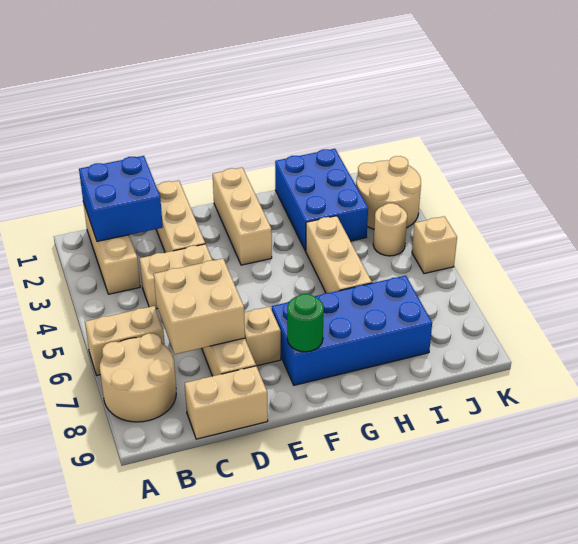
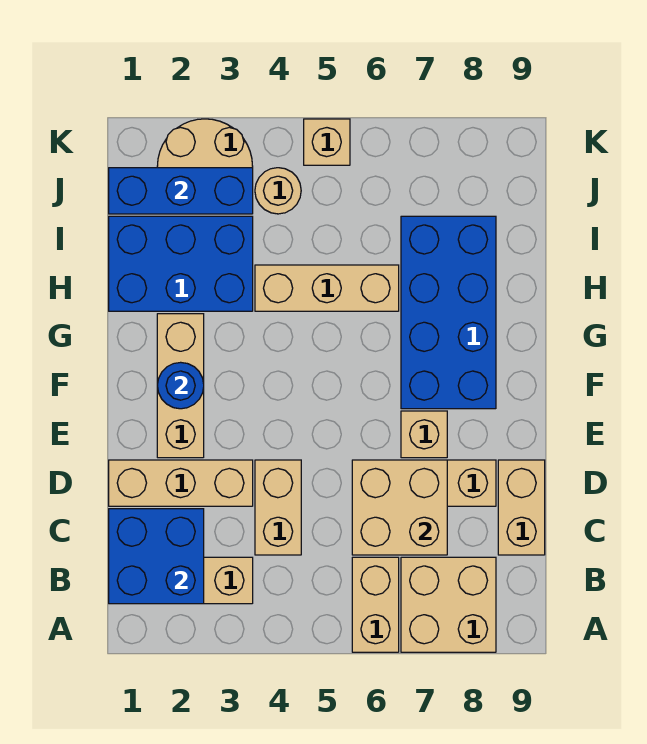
tan round brick A7:B8 level 1 -> tan brick A7:B8 level 1
tan brick F1:F3 level 1 -> tan brick E2:G2 level 1
none -> blue round brick F2 level 2
green round brick F8 level 2 -> none
none -> blue brick J1:J3 level 2

